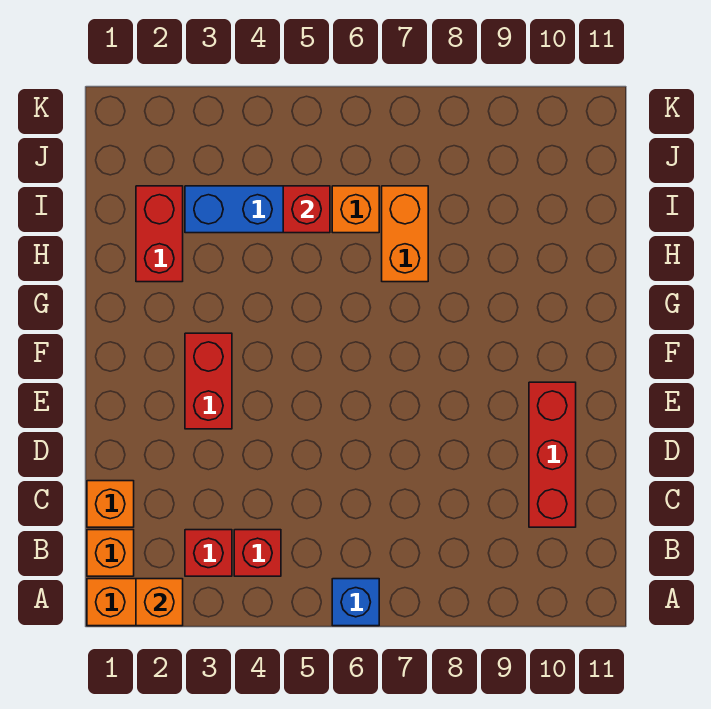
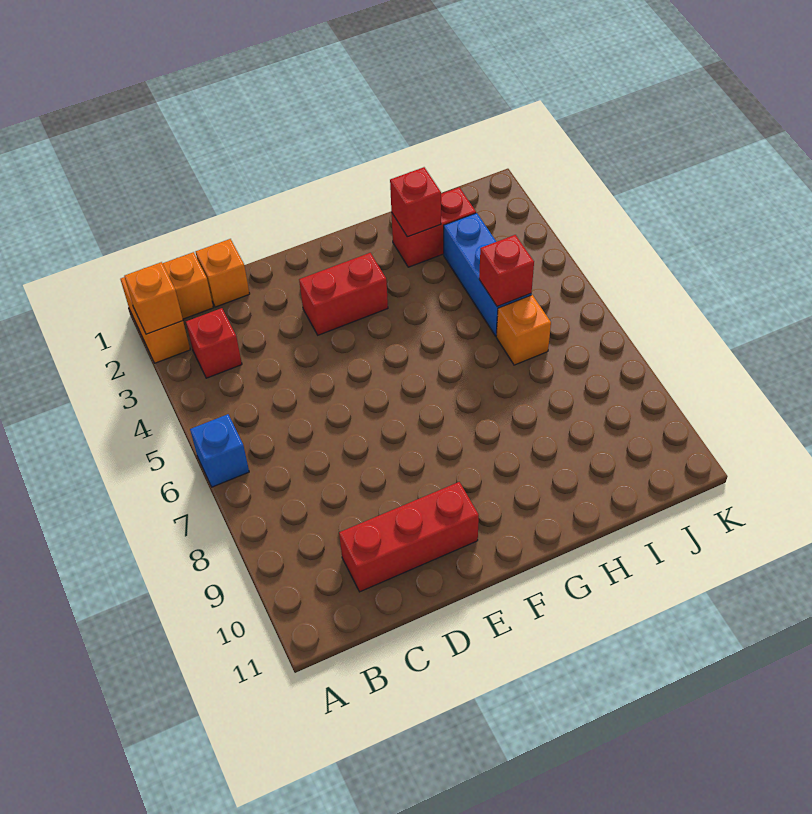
red brick B4 level 1 -> red brick H2 level 2
orange brick H7:I7 level 1 -> none

